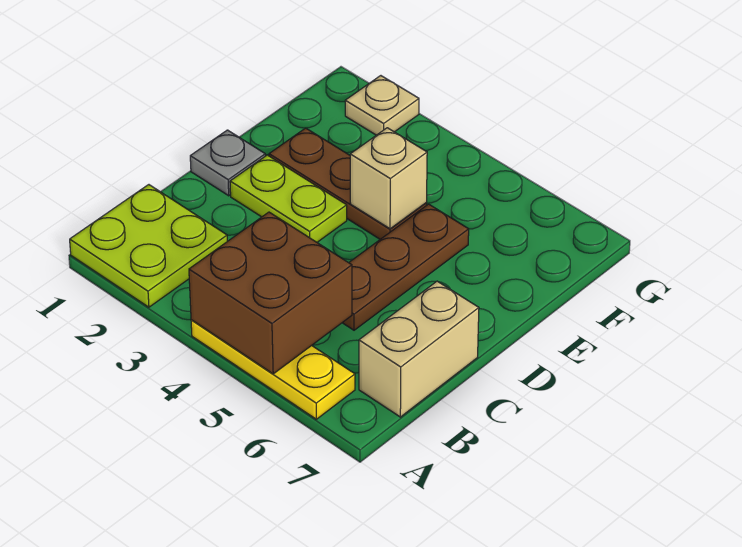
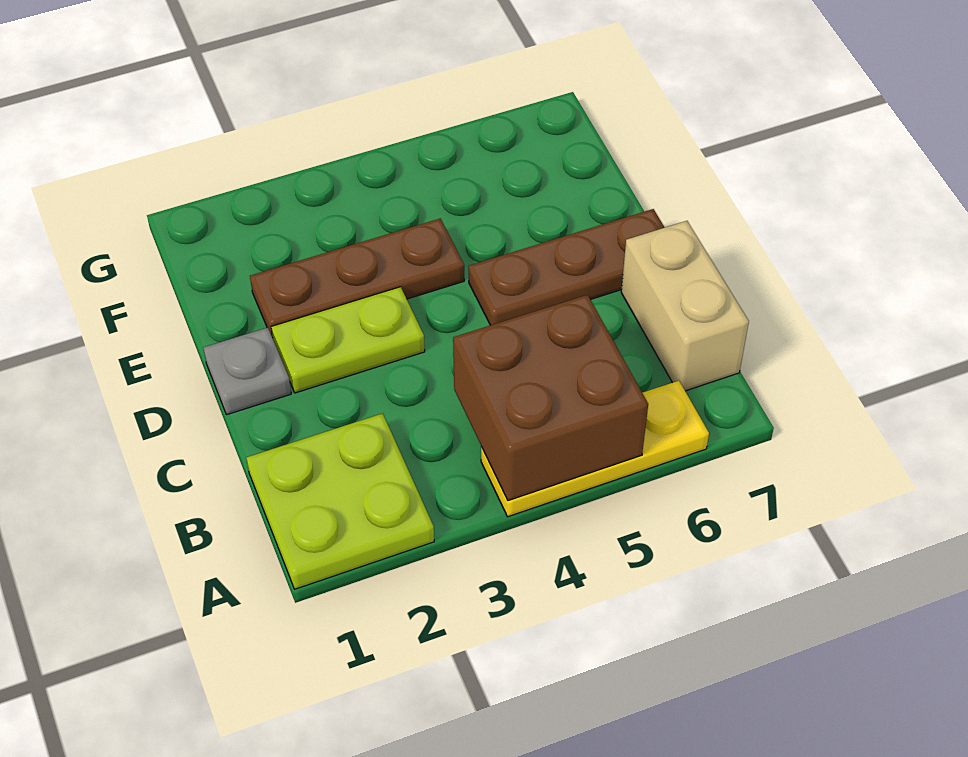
brown plate C5:E5 level 1 -> brown plate D5:D7 level 1
tan brick E4 level 2 -> none
tan plate G2 level 1 -> none

